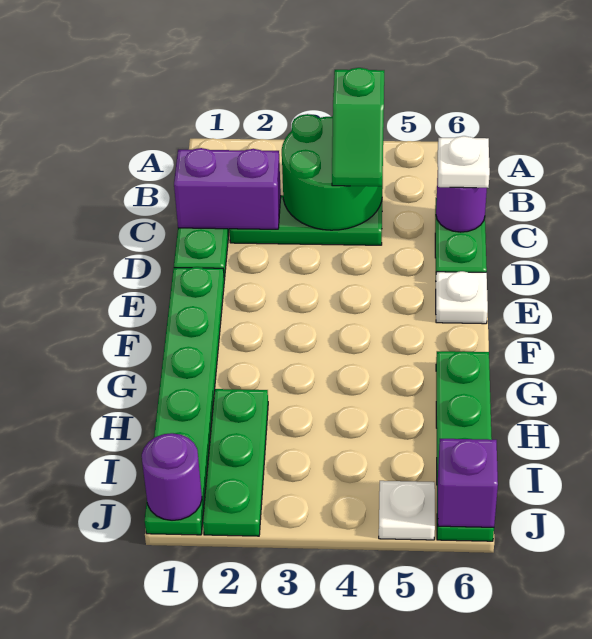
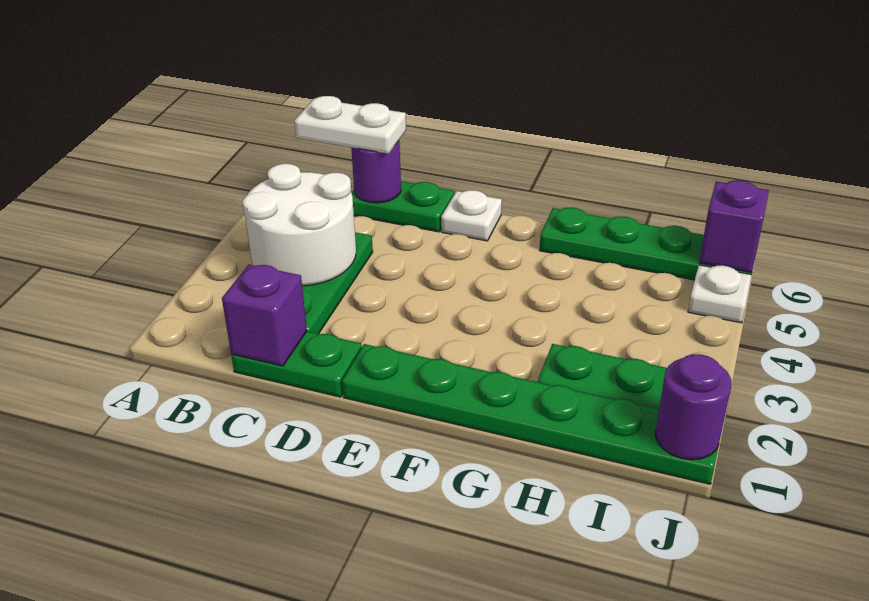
green round brick B3:C4 level 2 -> white round brick B3:C4 level 2
green slope B4:C4 level 3 top B -> none
purple brick C1:C2 level 2 -> purple brick C1 level 2
white plate C6 level 3 -> white plate B6:C6 level 3

